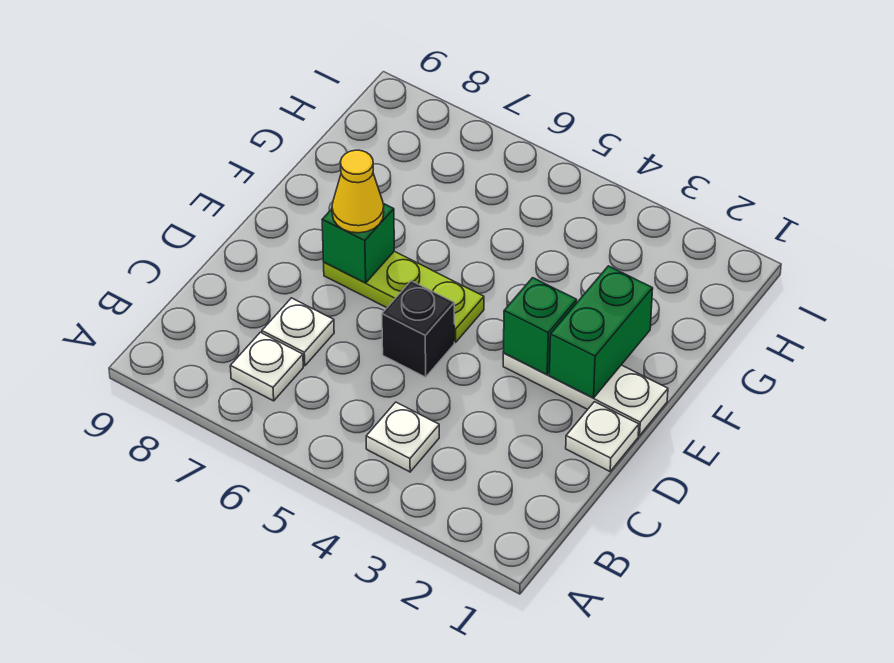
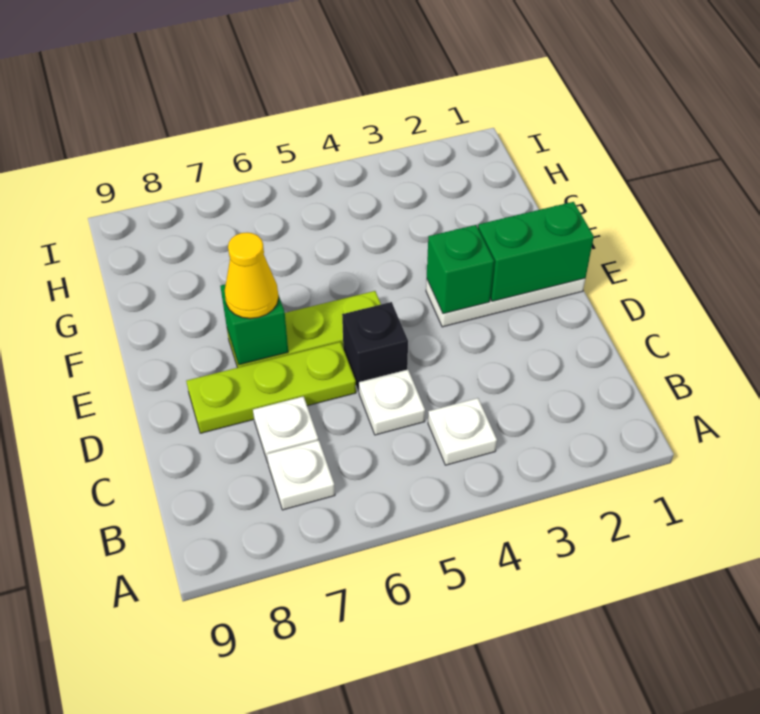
white plate D1 level 1 -> white plate C5 level 1
none -> lime plate D6:D8 level 1
green brick E2:F2 level 2 -> green brick E1:E2 level 2

